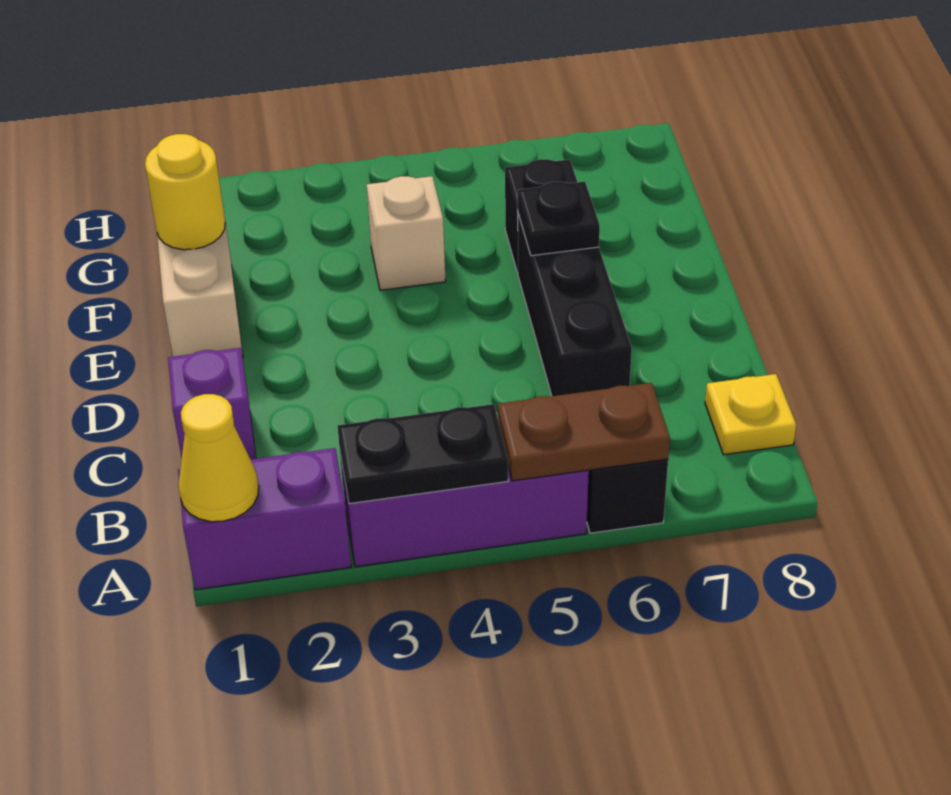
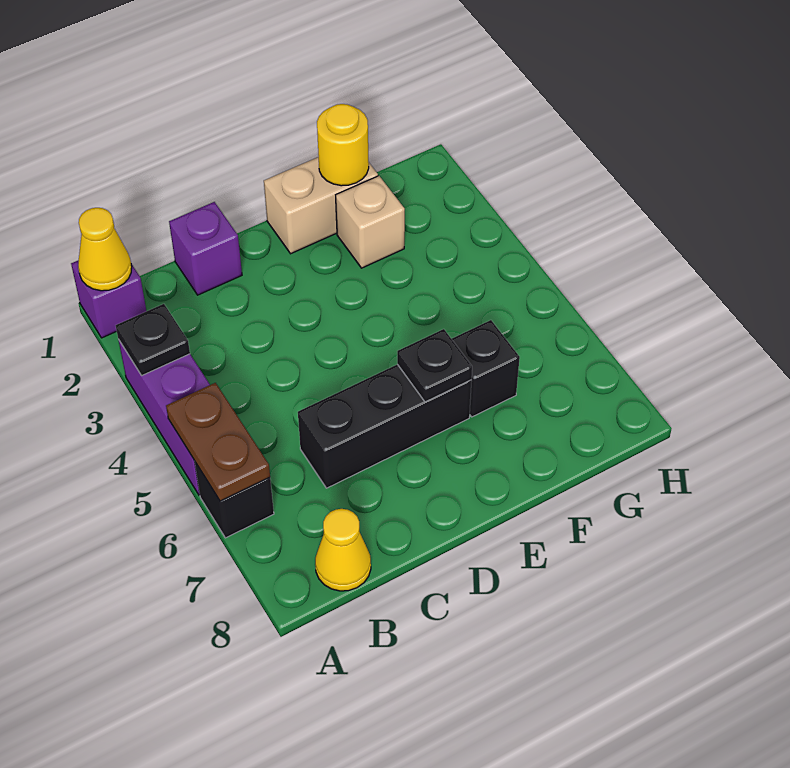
purple brick A1:A2 level 1 -> purple brick A1 level 1
black plate A3:A4 level 2 -> black plate A3 level 2
yellow plate B8 level 1 -> yellow cone B8 level 1
tan brick F4 level 1 -> tan brick F2 level 1

